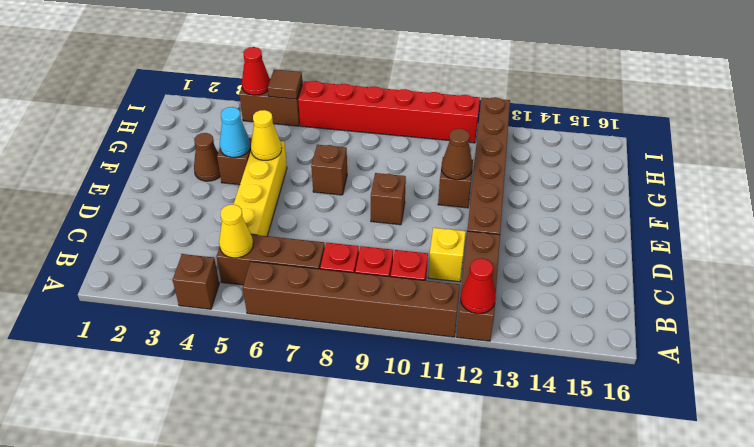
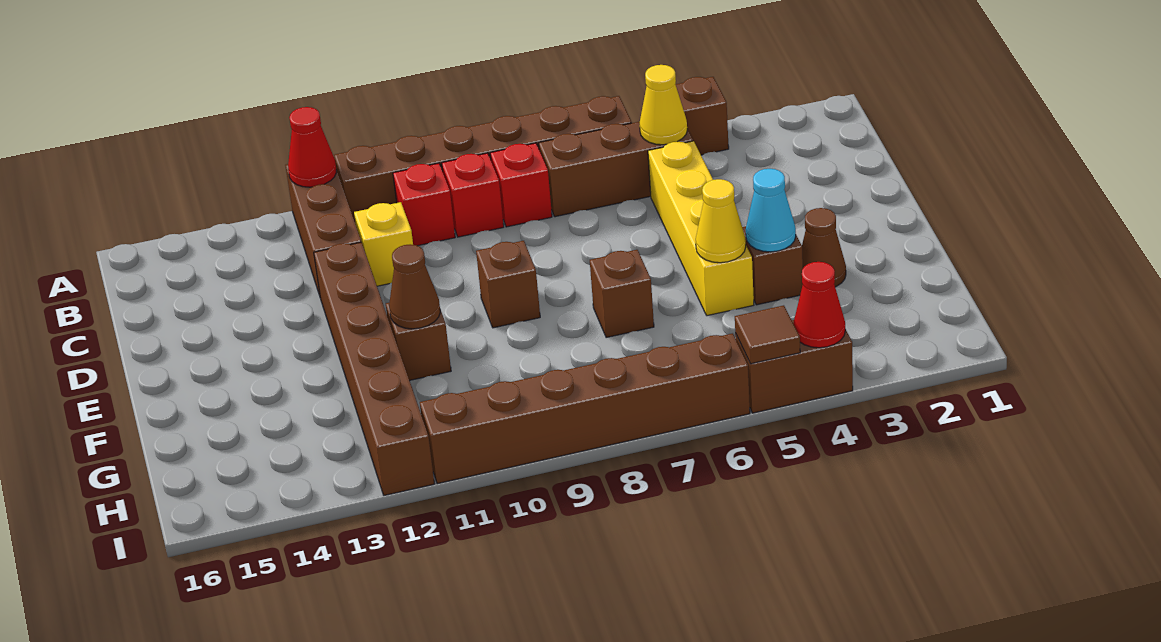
red brick I6:I11 level 1 -> brown brick I6:I11 level 1

